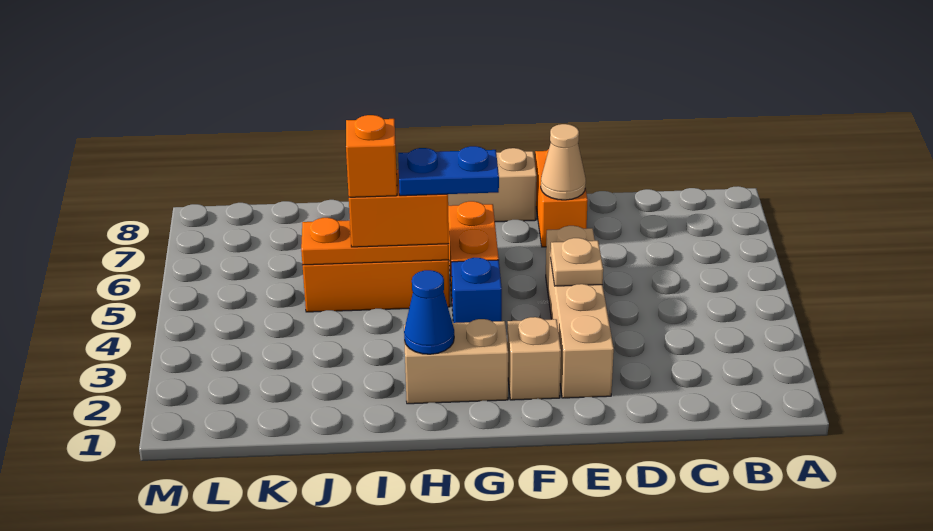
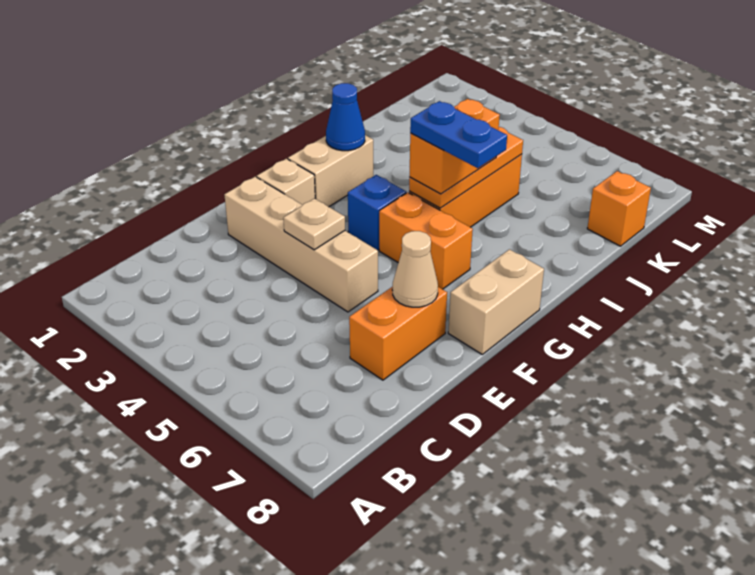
orange brick E7:E8 level 1 -> orange brick D7:E7 level 1
blue plate G5:H5 level 4 -> blue plate H5:H6 level 4
orange brick I5 level 4 -> orange brick K8 level 1

